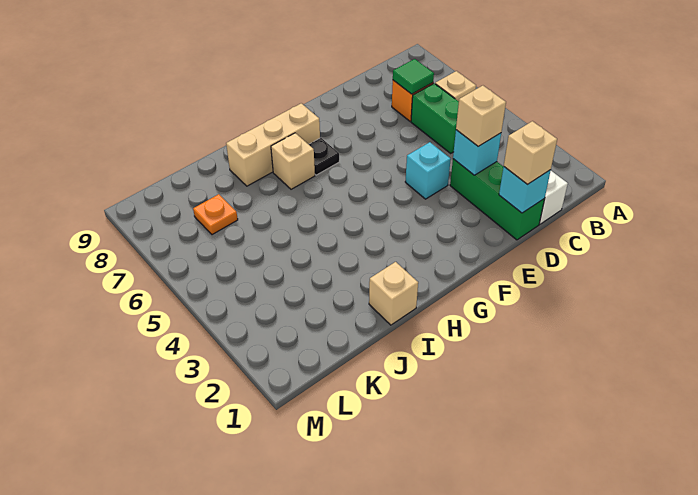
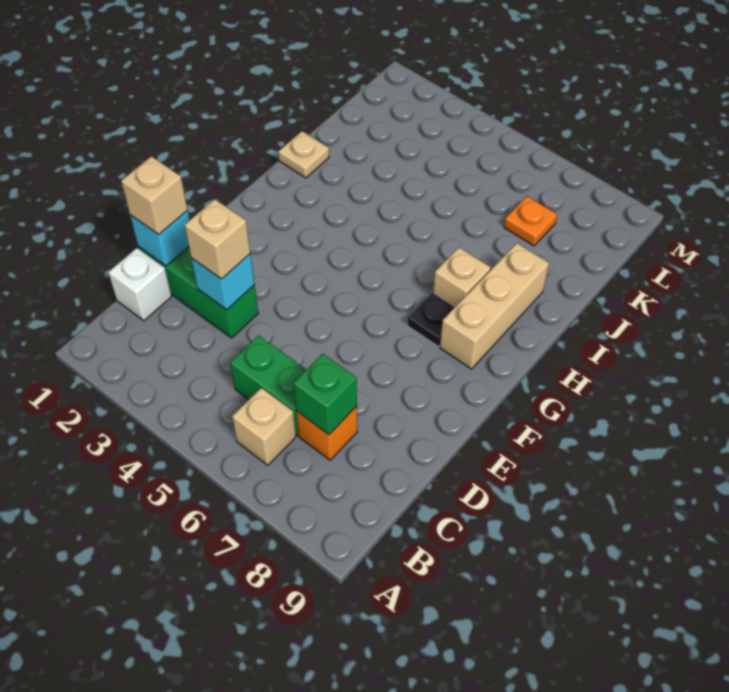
green tile C7 level 2 -> green brick C7 level 2
cyan brick E4 level 1 -> none
tan brick I1 level 1 -> tan plate I1 level 1

